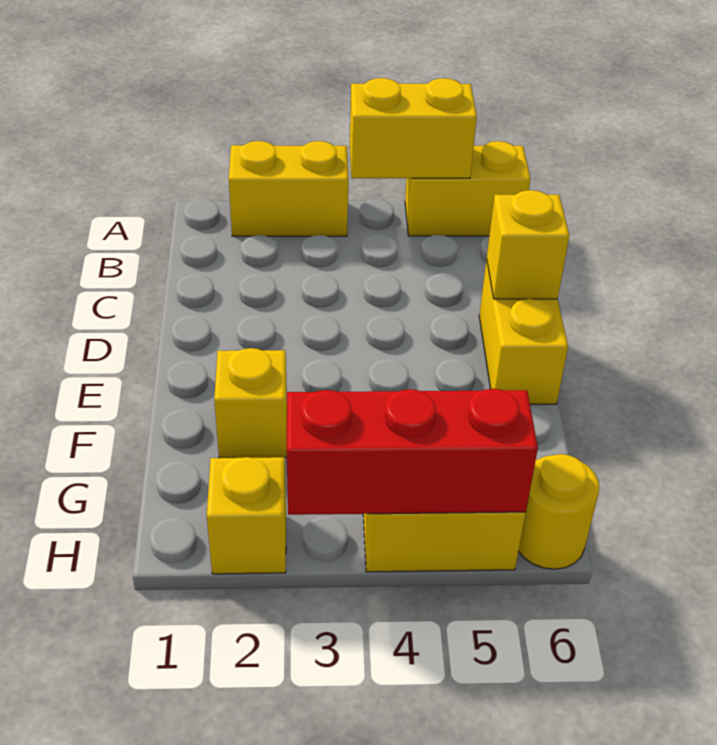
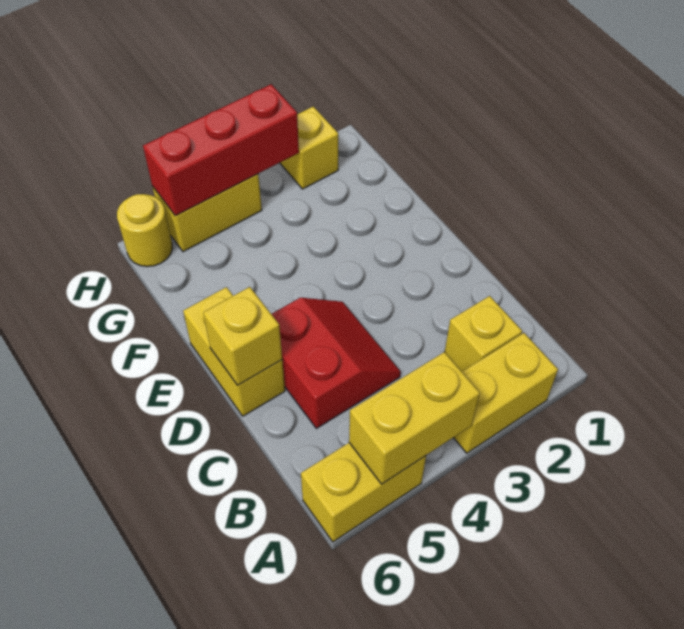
none -> red slope C4:D5 level 1 top 5
yellow brick F2 level 1 -> yellow brick B2 level 1

